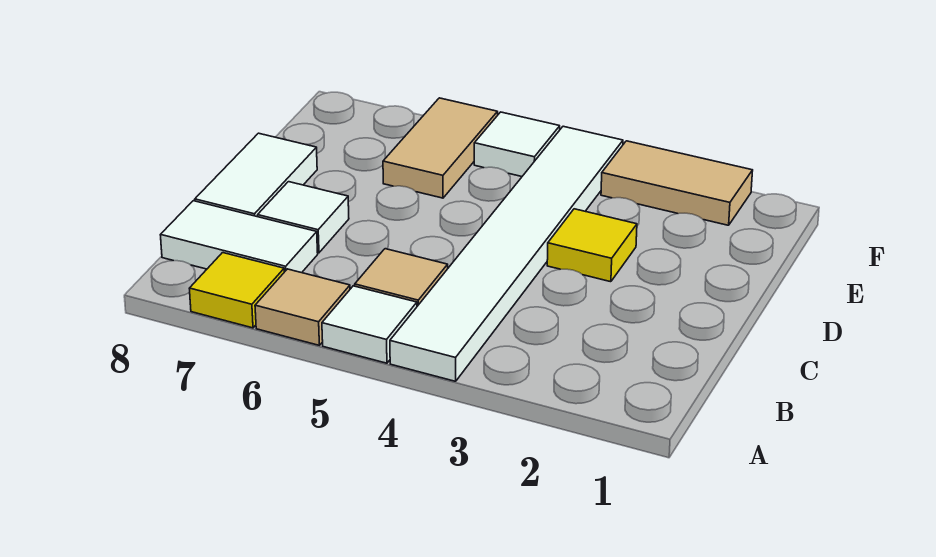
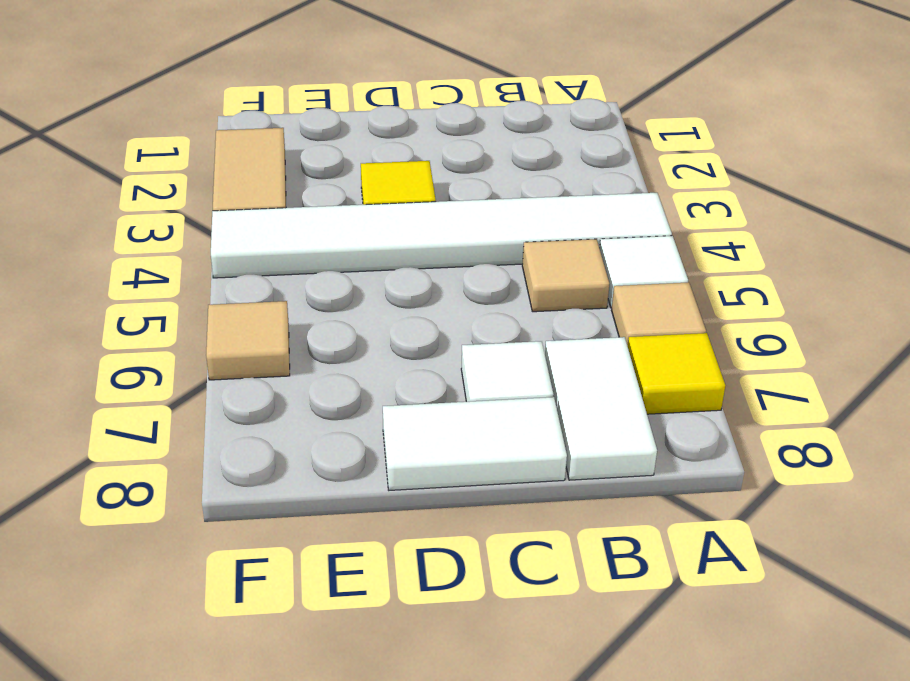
tan tile E6:F6 level 1 -> tan tile F6 level 1
white tile F5 level 1 -> none

